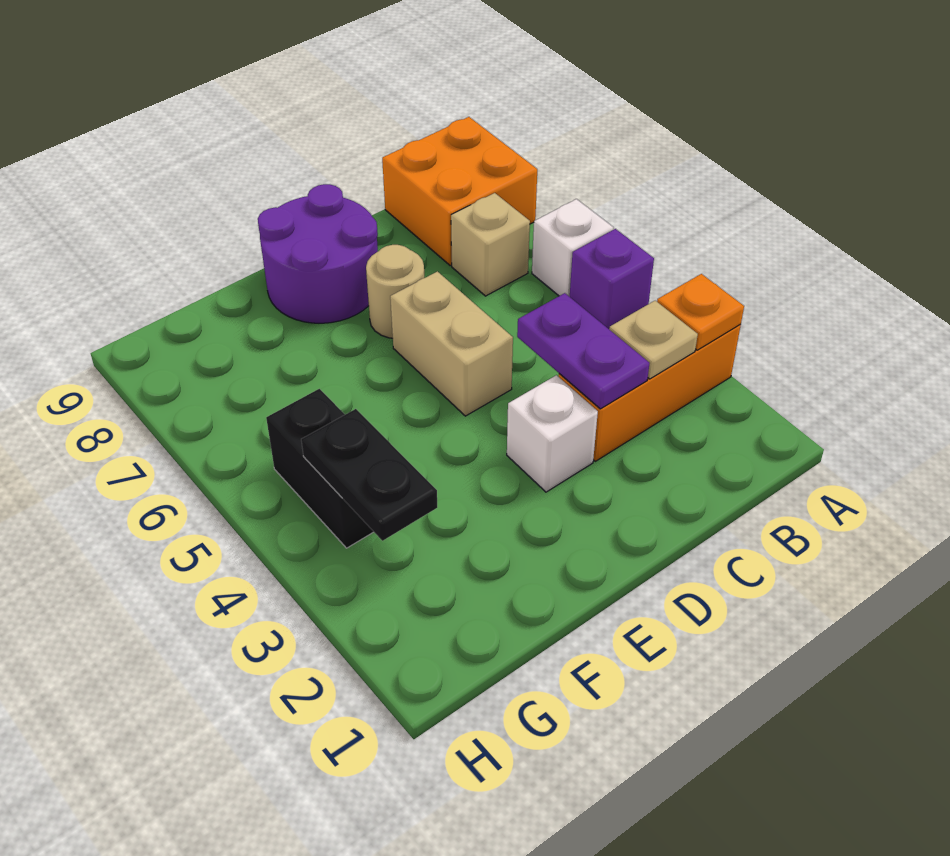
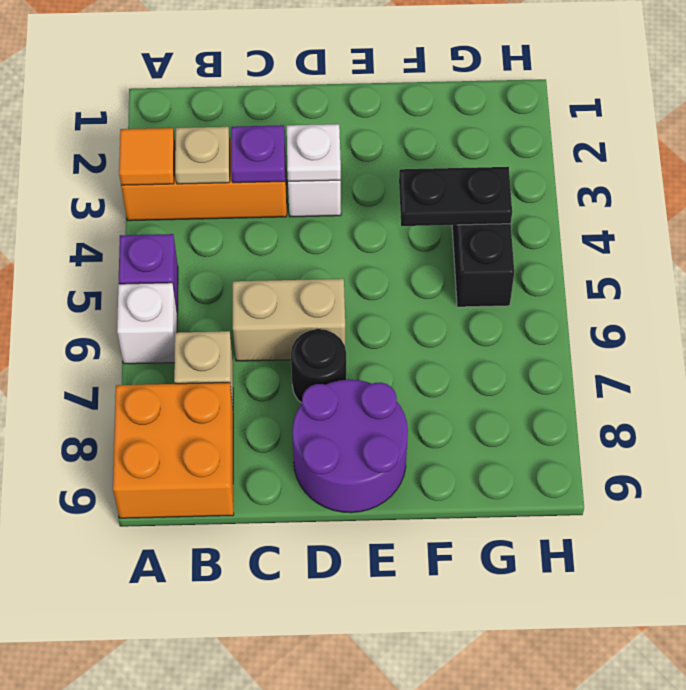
orange plate A3 level 2 -> orange tile A3 level 2
purple plate C3:C4 level 2 -> purple plate C3 level 2
none -> white plate D3 level 2
tan brick D5:D6 level 1 -> tan brick C6:D6 level 1
tan round brick D7 level 1 -> black round brick D7 level 1
black plate G3:G4 level 2 -> black plate F4:G4 level 2

